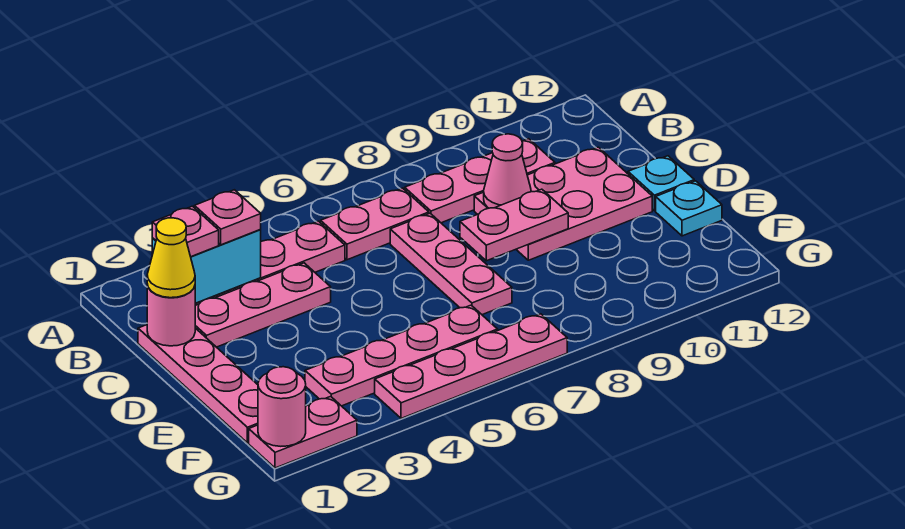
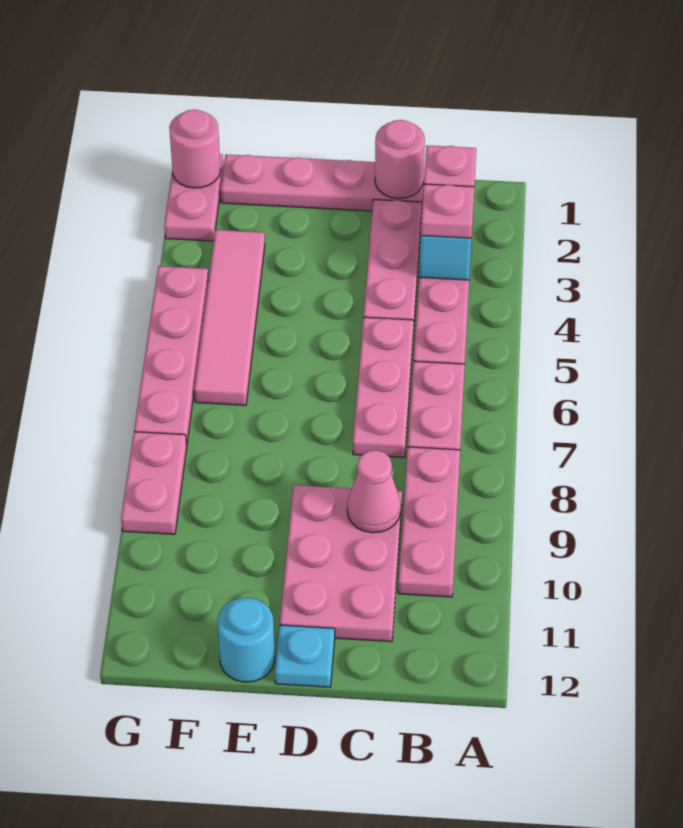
yellow cone C1 level 3 -> none
pink plate C7:E7 level 1 -> pink plate C5:C7 level 1
pink plate D8:D9 level 2 -> pink plate G8:G9 level 1
cyan plate E12 level 1 -> cyan round brick E12 level 1
pink plate F3:F6 level 1 -> pink tile F3:F6 level 1

